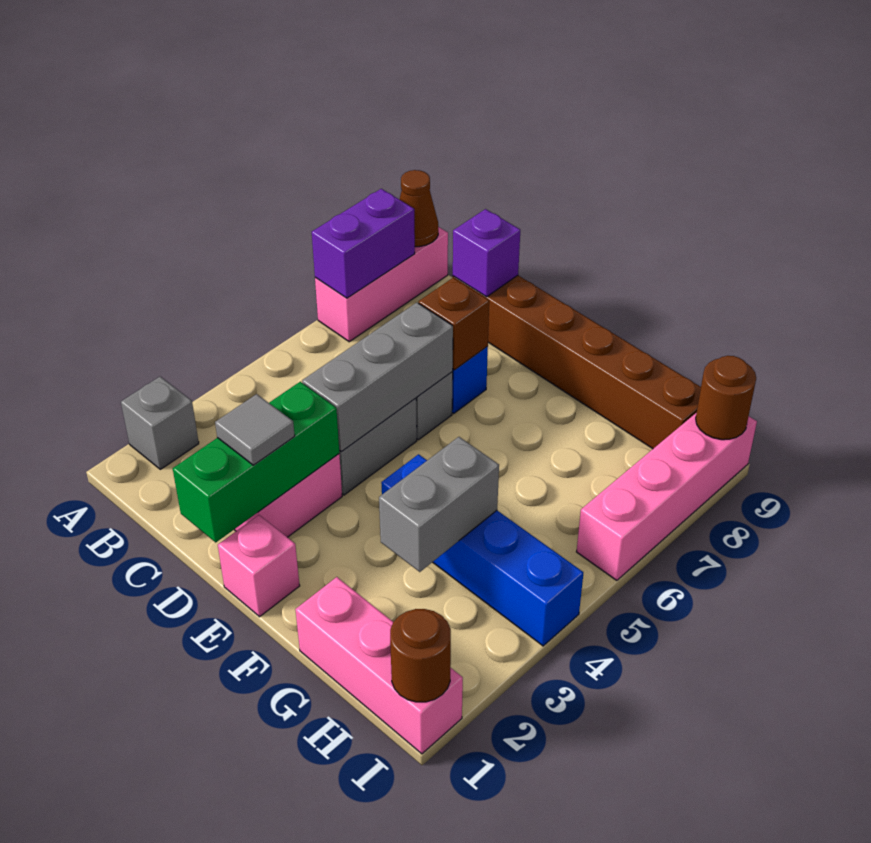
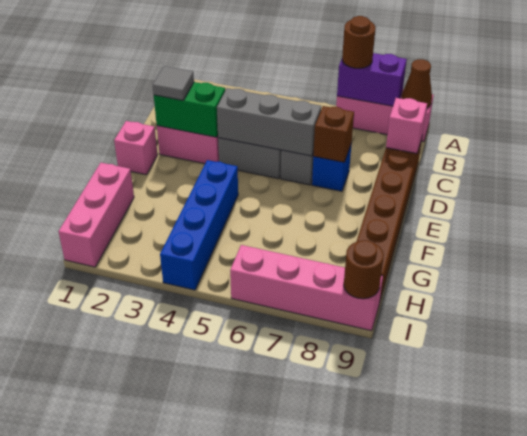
grey brick A2 level 1 -> none
purple brick C9 level 2 -> pink brick C9 level 2
green brick D1:D3 level 2 -> green brick D2:D3 level 2
grey brick G3:G4 level 2 -> none
brown round brick I1 level 2 -> brown round brick A7 level 3

